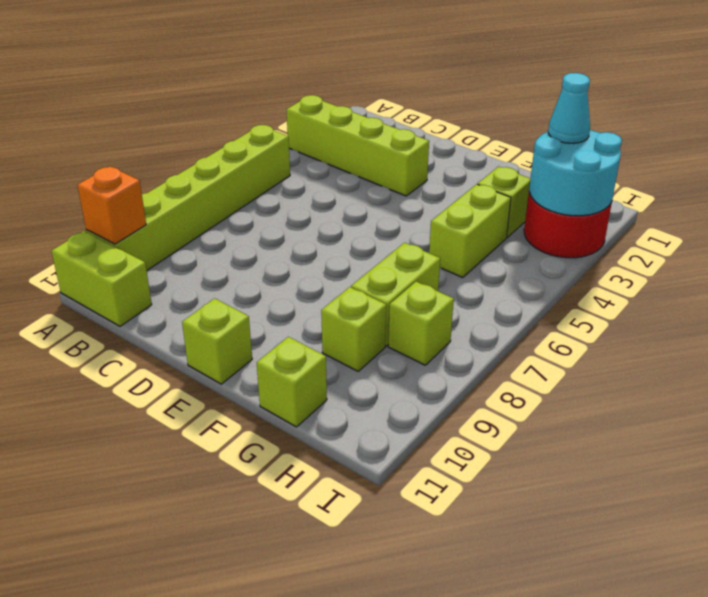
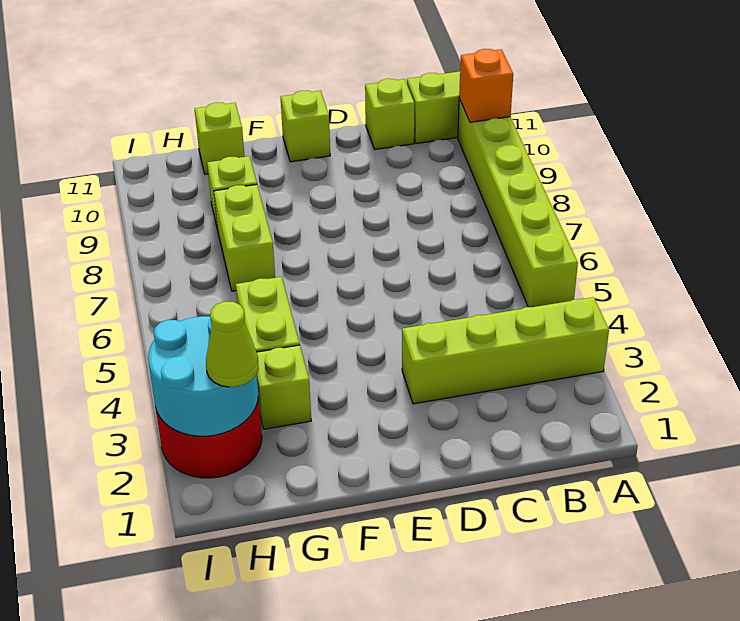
cyan cone H2 level 3 -> lime cone H2 level 3
lime brick H8 level 1 -> lime brick C11 level 1

